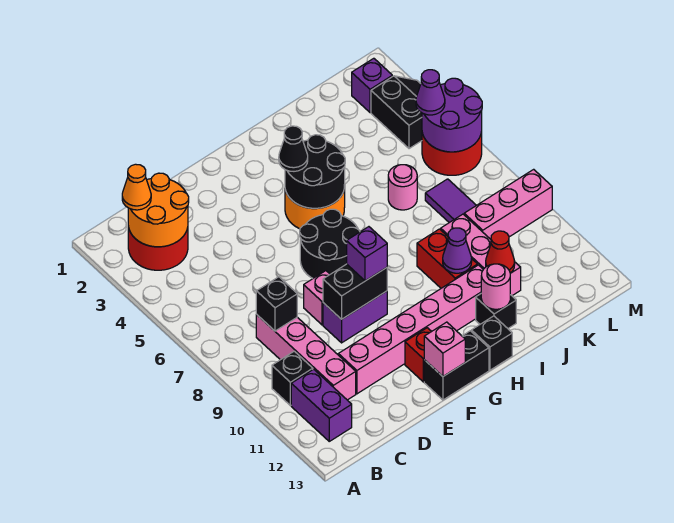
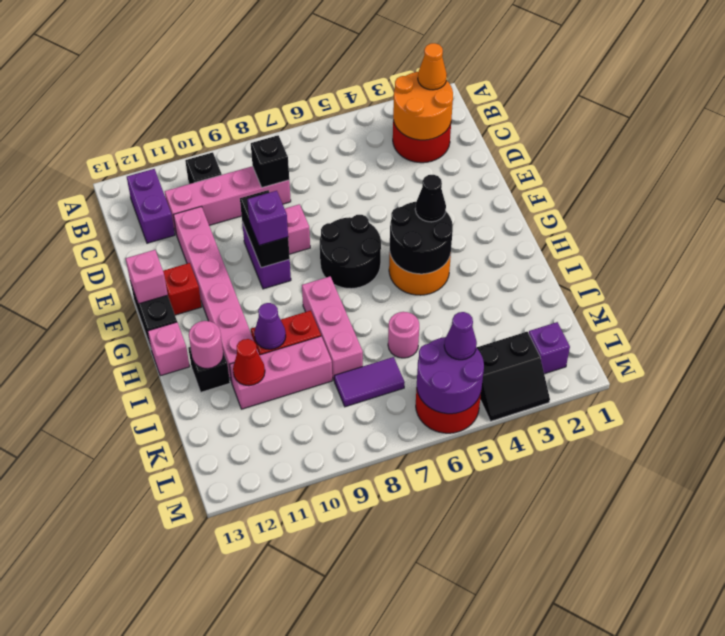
purple brick B11:B12 level 1 -> purple brick B12:C12 level 1
black brick H13 level 1 -> pink brick H13 level 1
pink brick K9:M9 level 1 -> pink brick H8:J8 level 1

